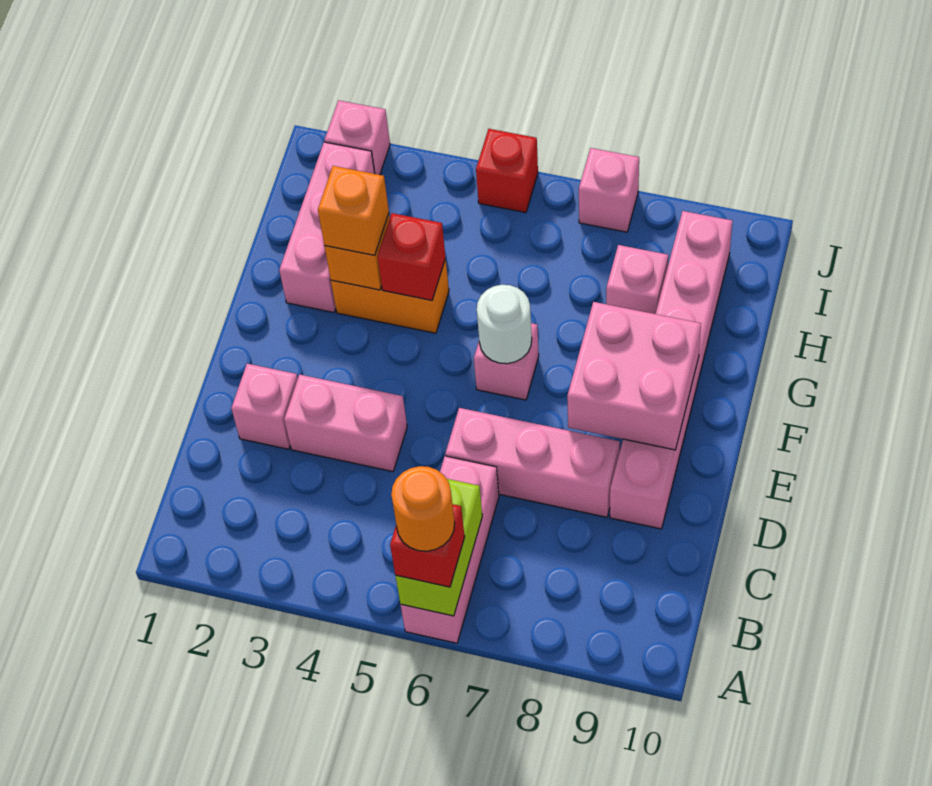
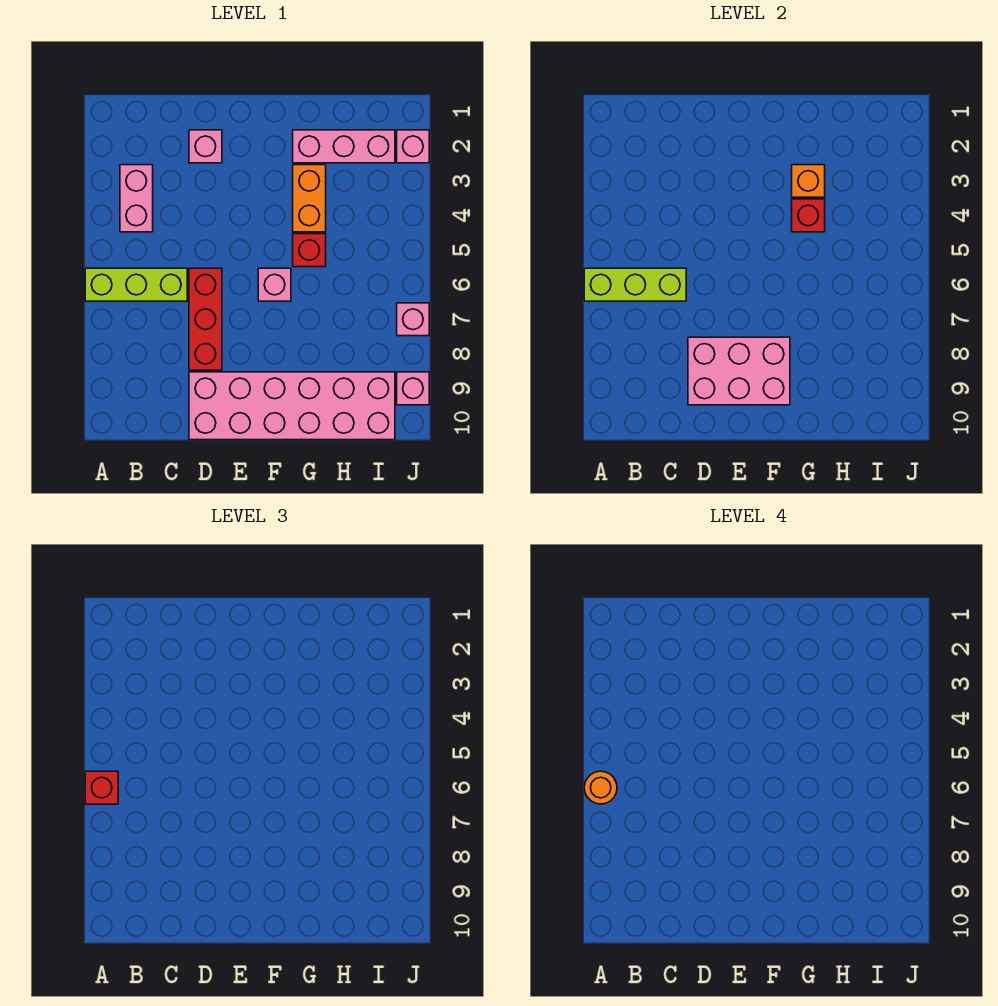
pink brick A6:C6 level 1 -> lime brick A6:C6 level 1
lime brick A6:B6 level 2 -> lime brick A6:C6 level 2
pink brick D3:D4 level 1 -> pink brick B3:B4 level 1
pink brick D6:D8 level 1 -> red brick D6:D8 level 1
pink brick D9:I9 level 1 -> pink brick D9:I10 level 1
pink brick E8:F9 level 2 -> pink brick D8:F9 level 2
white round brick F6 level 2 -> none
orange brick G3 level 3 -> none
pink brick H8 level 1 -> pink brick J9 level 1
red brick J5 level 1 -> red brick G5 level 1

